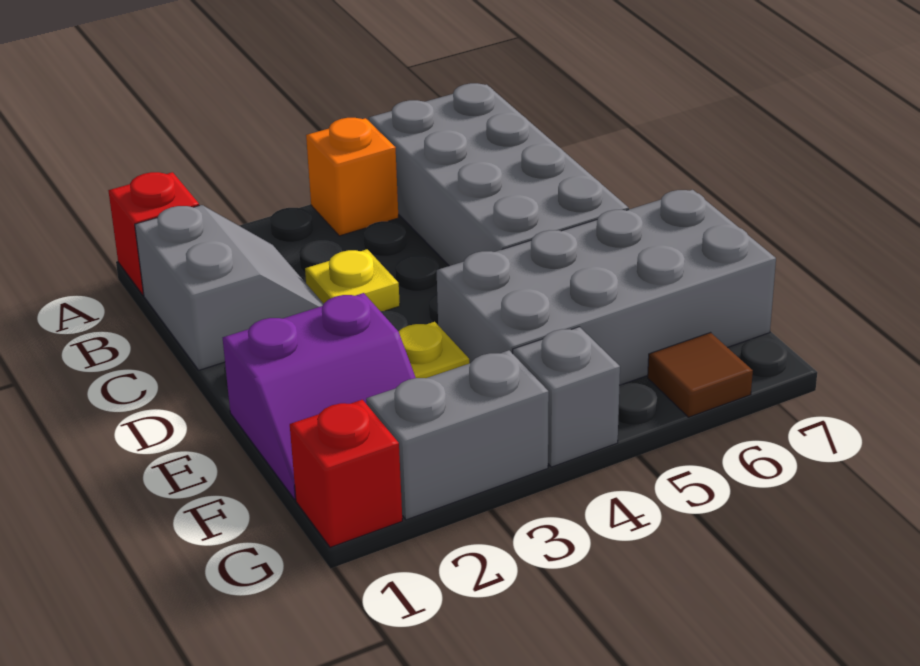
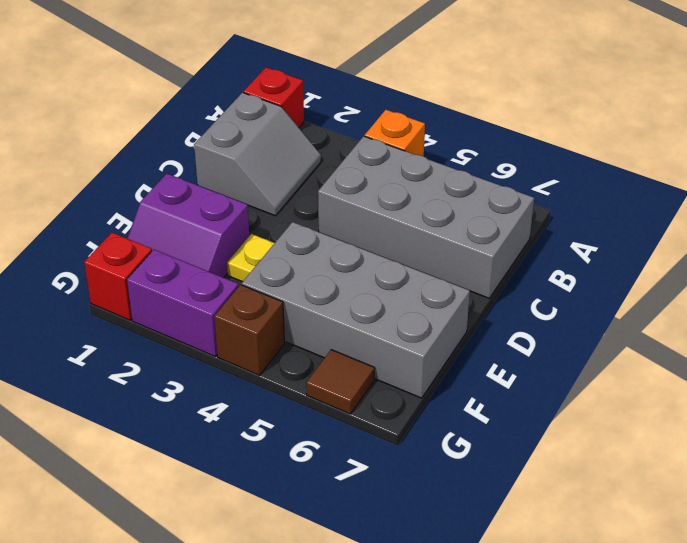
grey brick A5:D6 level 1 -> grey brick B4:C7 level 1
yellow plate C3 level 1 -> none
grey brick G2:G3 level 1 -> purple brick G2:G3 level 1
grey brick G4 level 1 -> brown brick G4 level 1

